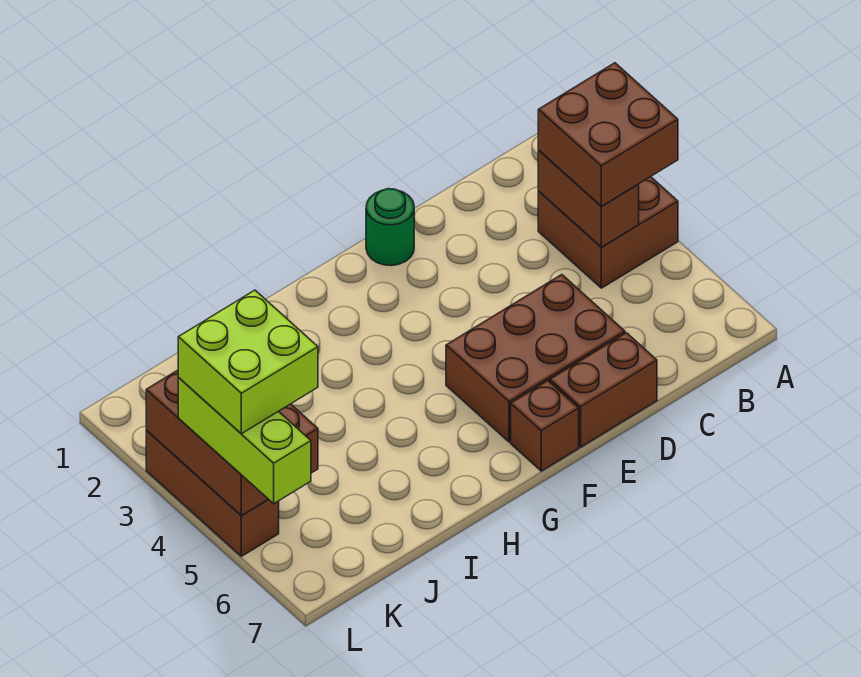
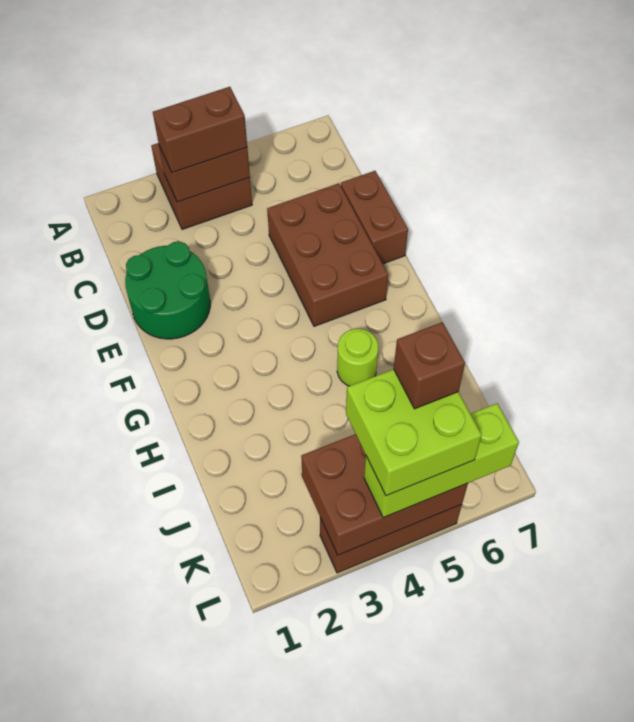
brown brick A3:B4 level 3 -> brown brick B3:B4 level 3
green round brick E1 level 1 -> green round brick D1:E2 level 1
brown brick F7 level 1 -> brown brick K5 level 5
none -> lime round brick H5 level 1

